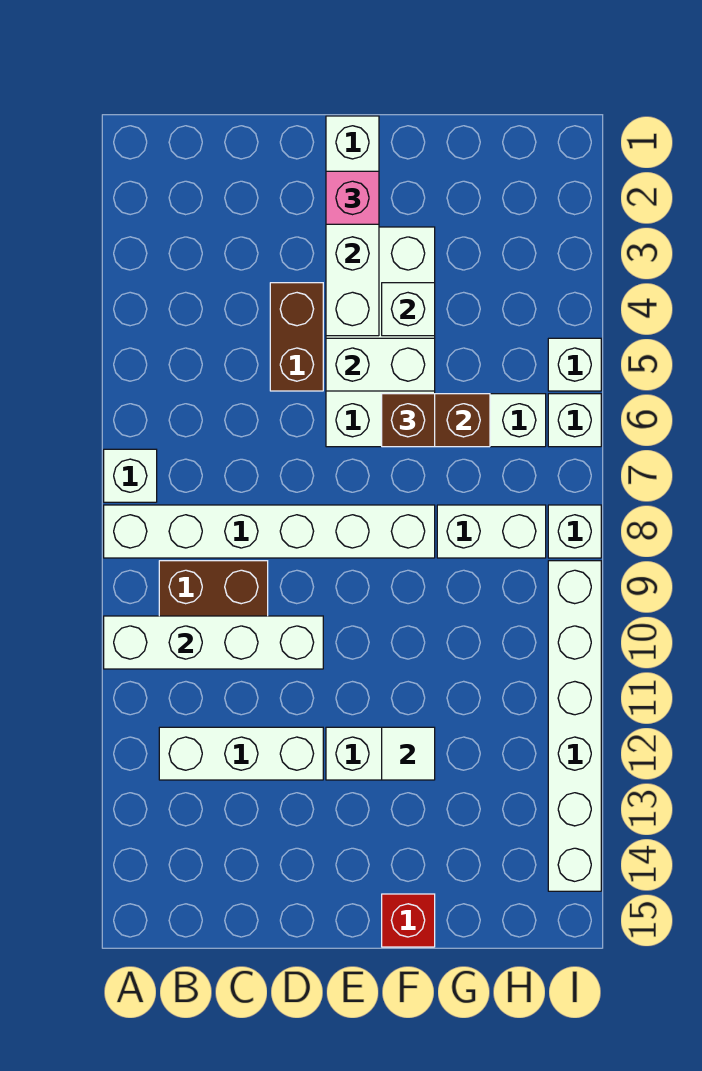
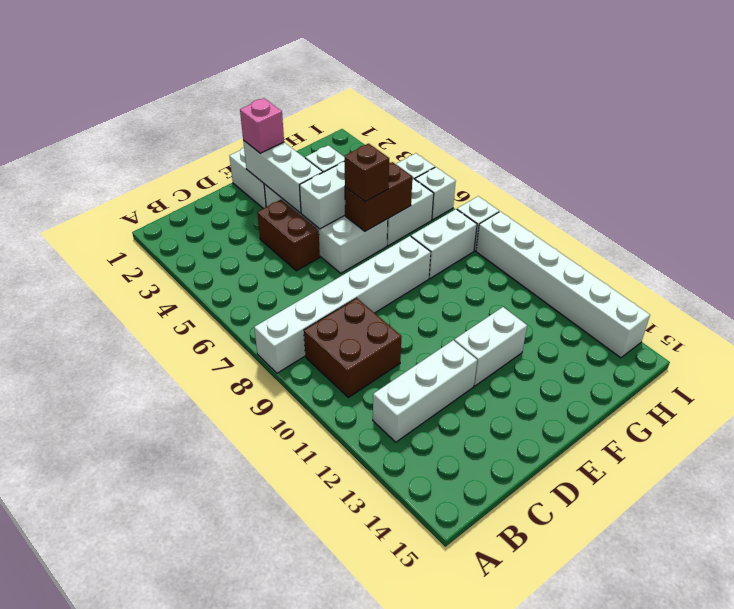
white brick A7 level 1 -> none
white brick A10:D10 level 2 -> none
white tile F12 level 2 -> none
red brick F15 level 1 -> none

